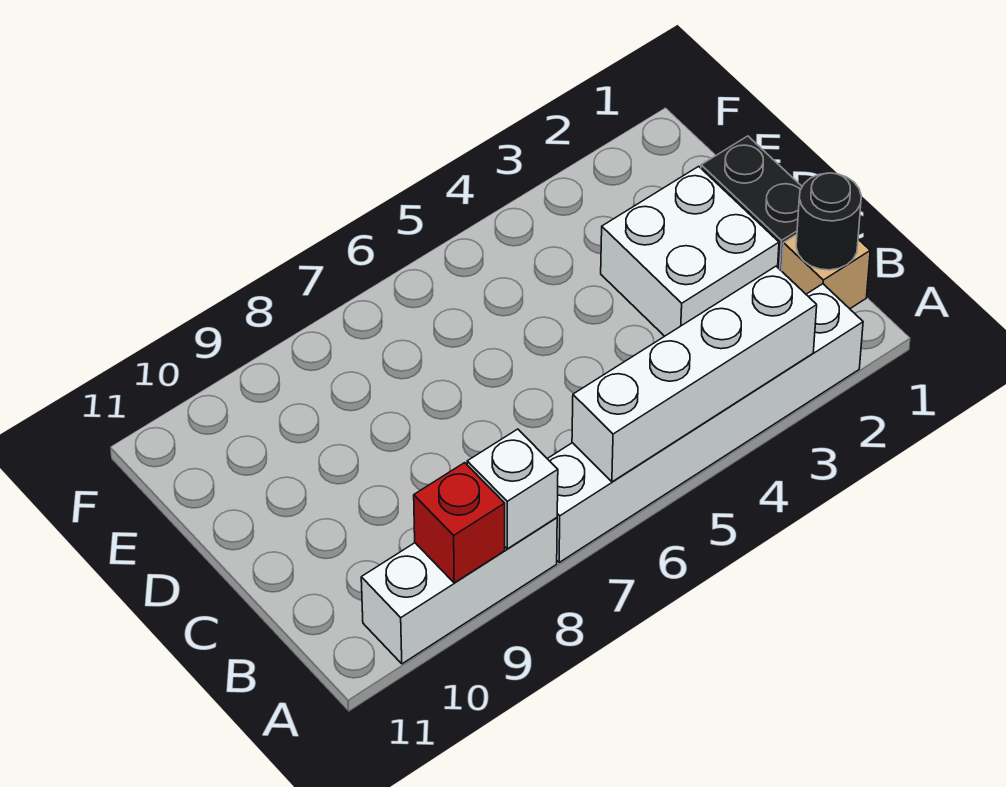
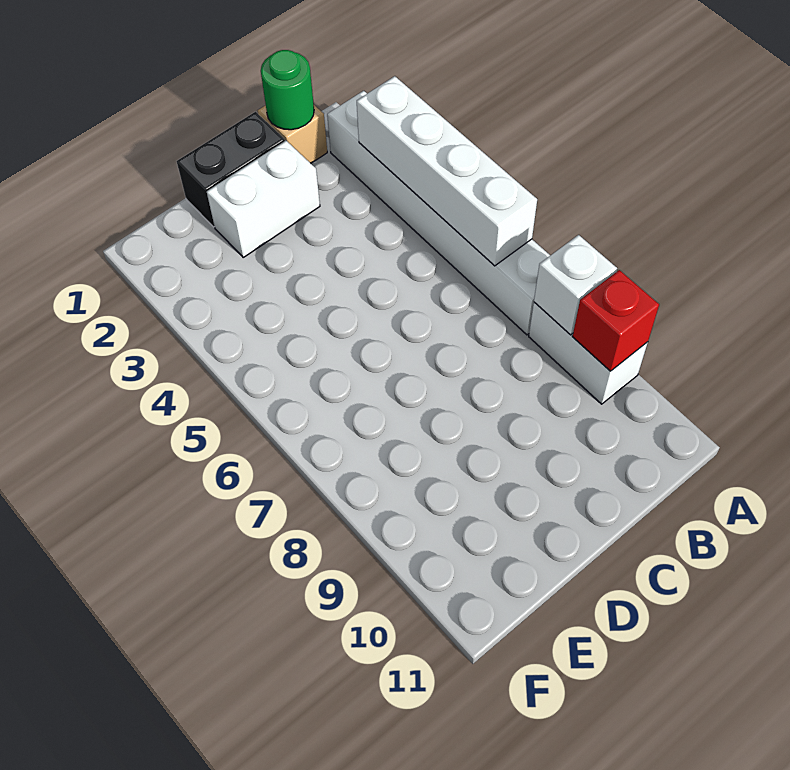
white brick A8:A10 level 1 -> white brick A8:A9 level 1
black round brick B1 level 2 -> green round brick B1 level 2
white brick C2:D3 level 1 -> white brick C2:D2 level 1

